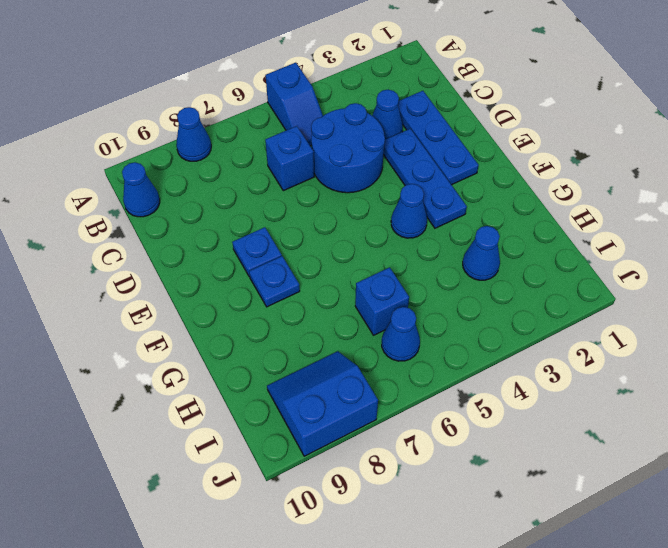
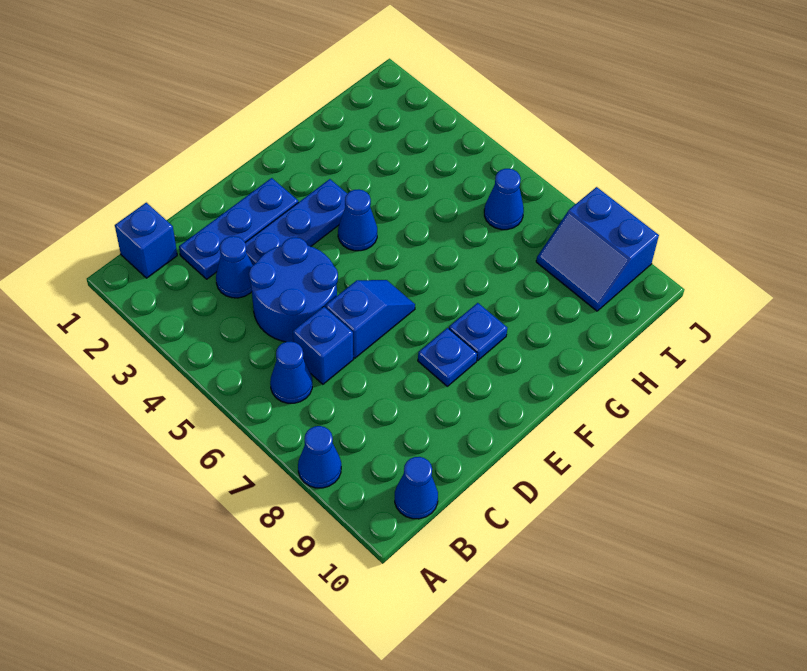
blue slope A5:B5 level 1 top A -> blue slope D6:E6 level 1 top D
blue cone H3 level 1 -> blue cone B6 level 1
blue brick H6 level 1 -> blue brick B1 level 1

